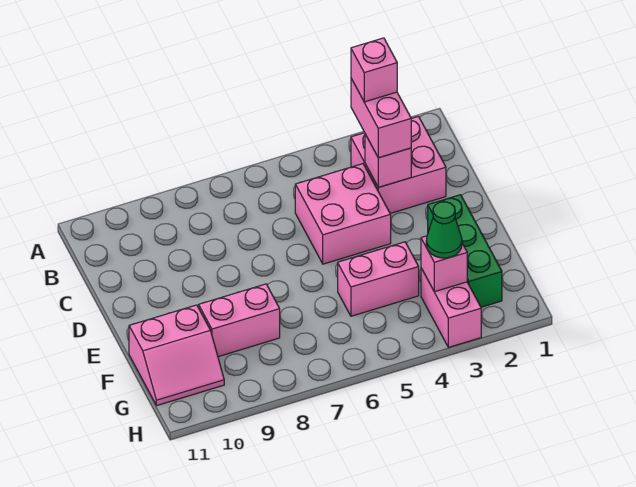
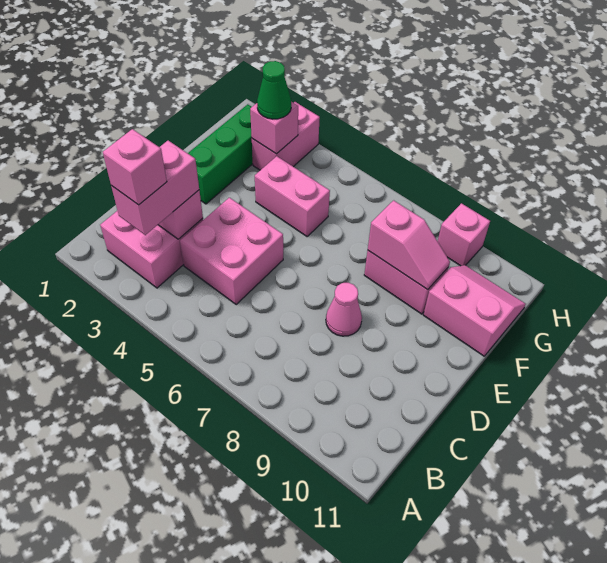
none -> pink cone D8 level 1
none -> pink slope F8:F9 level 2 top 8
none -> pink brick H9 level 1

